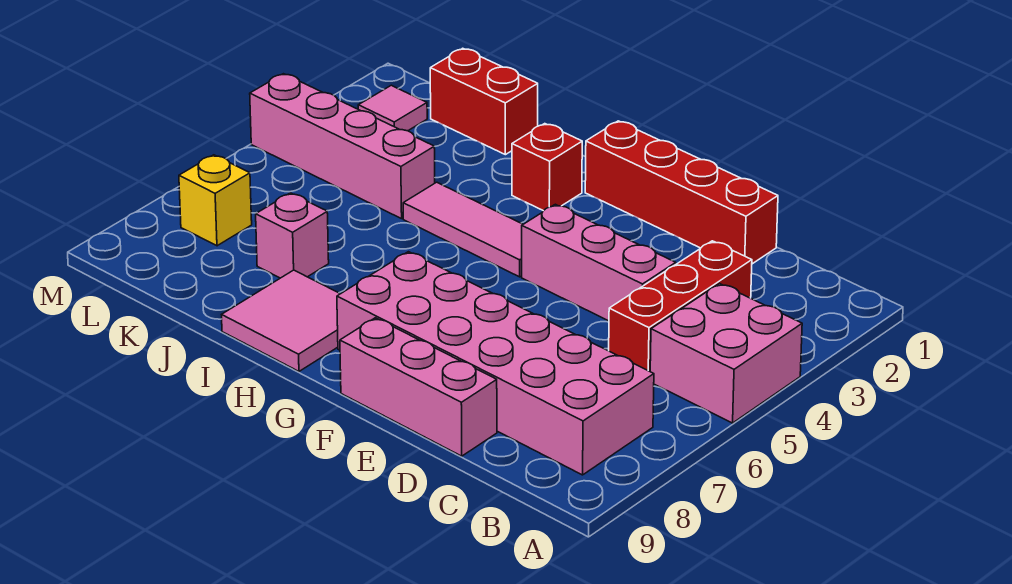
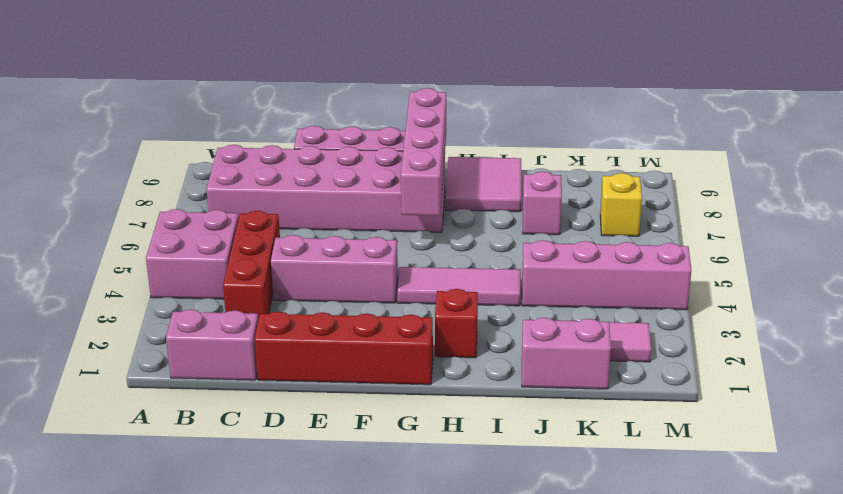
none -> pink brick B1:C1 level 1
none -> pink brick G6:G9 level 2
red brick J1:K1 level 1 -> pink brick J1:K1 level 1

